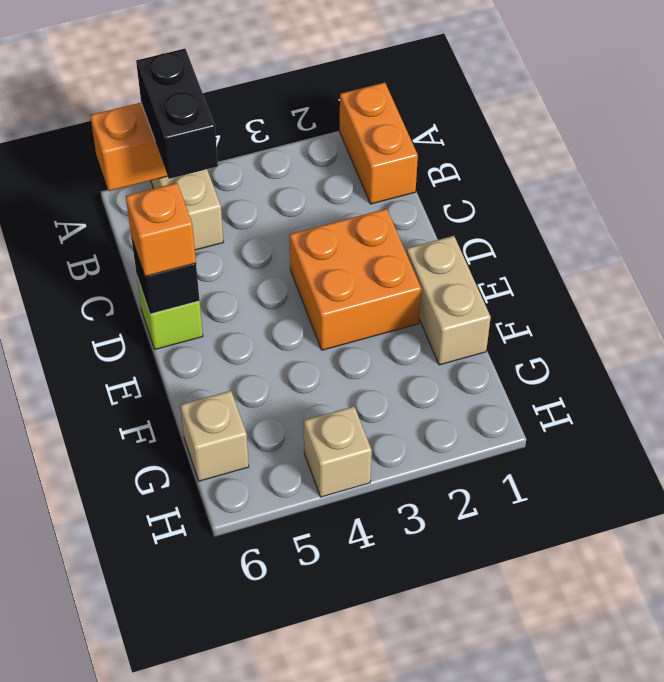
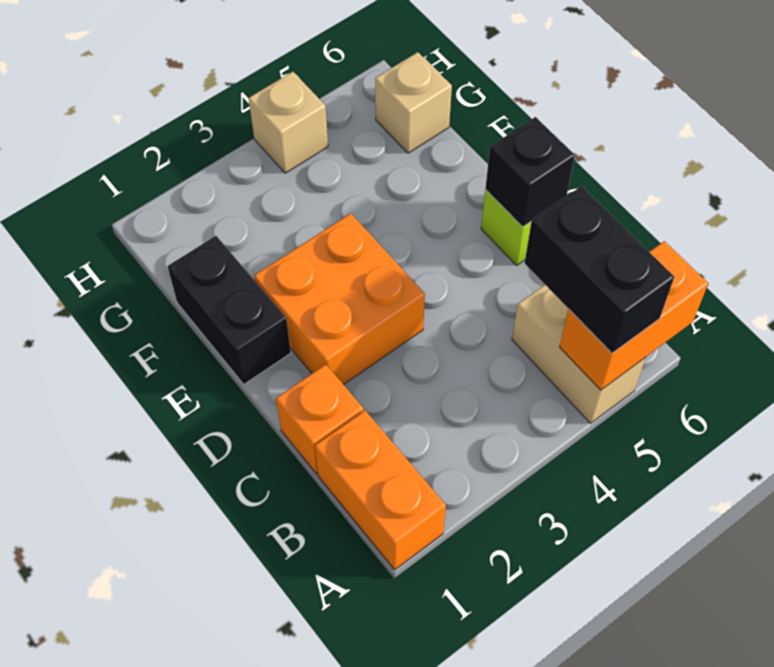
orange brick D6 level 3 -> orange brick C1 level 1
tan brick E1:F1 level 1 -> black brick E1:F1 level 1

